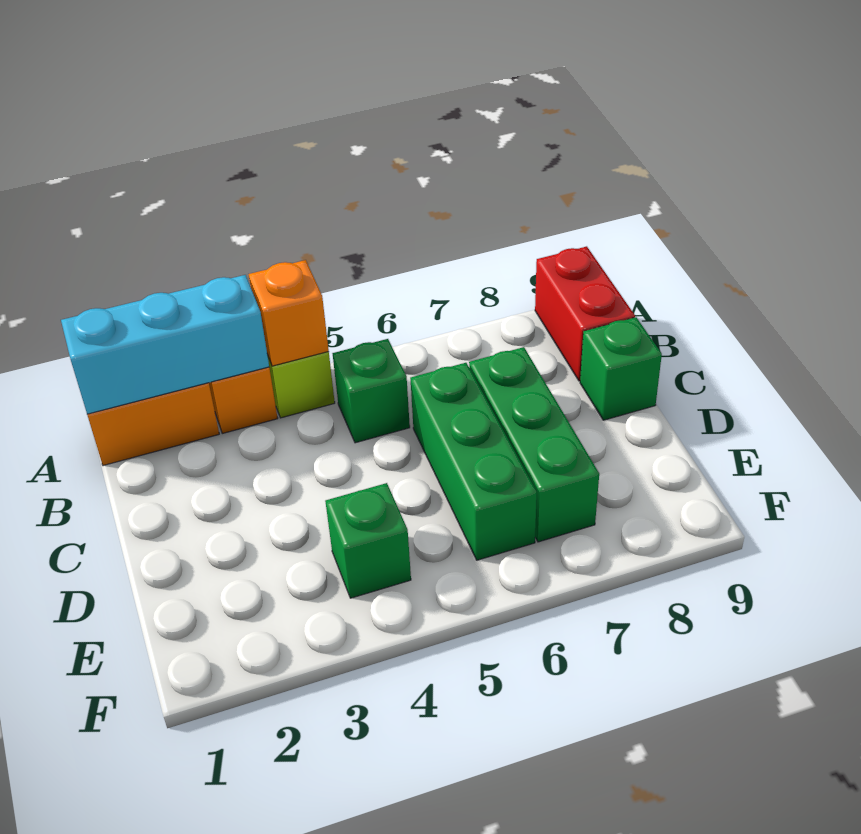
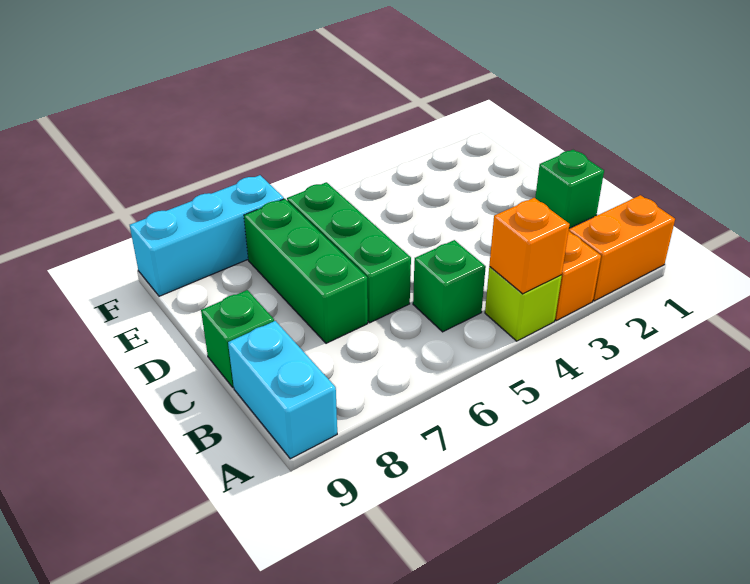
cyan brick A1:A3 level 2 -> cyan brick F7:F9 level 1
red brick A9:B9 level 1 -> cyan brick A9:B9 level 1
green brick E4 level 1 -> green brick C1 level 1

